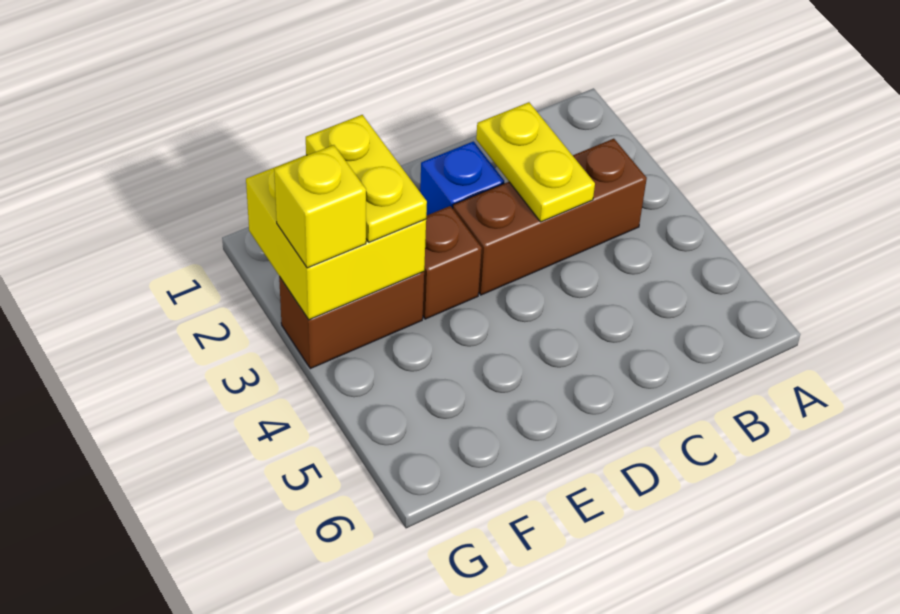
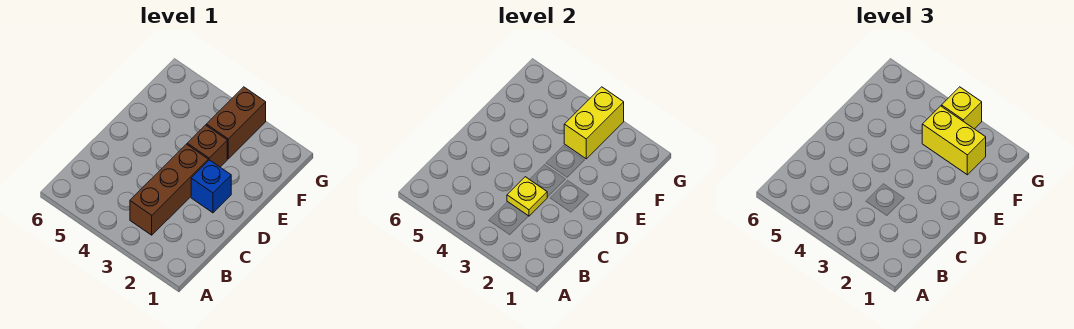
yellow plate C2:C3 level 2 -> yellow plate C3 level 2
yellow brick F2:G3 level 2 -> yellow brick F3:G3 level 2
yellow plate F2:F3 level 3 -> yellow brick F2:F3 level 3

